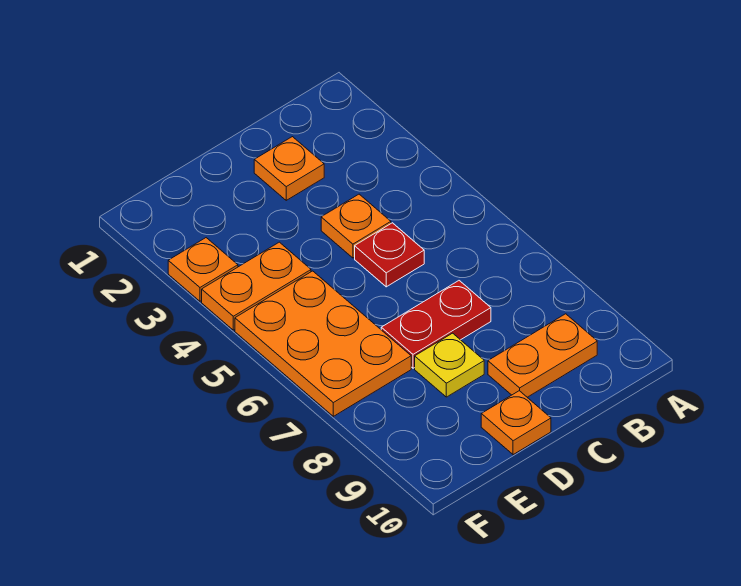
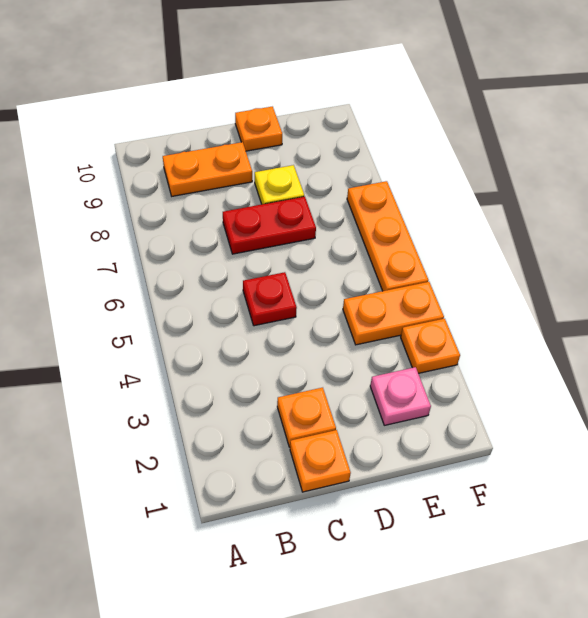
orange plate C4 level 1 -> orange plate C1 level 1
none -> pink plate E2 level 1
orange plate E5:F7 level 1 -> orange plate F5:F7 level 1

